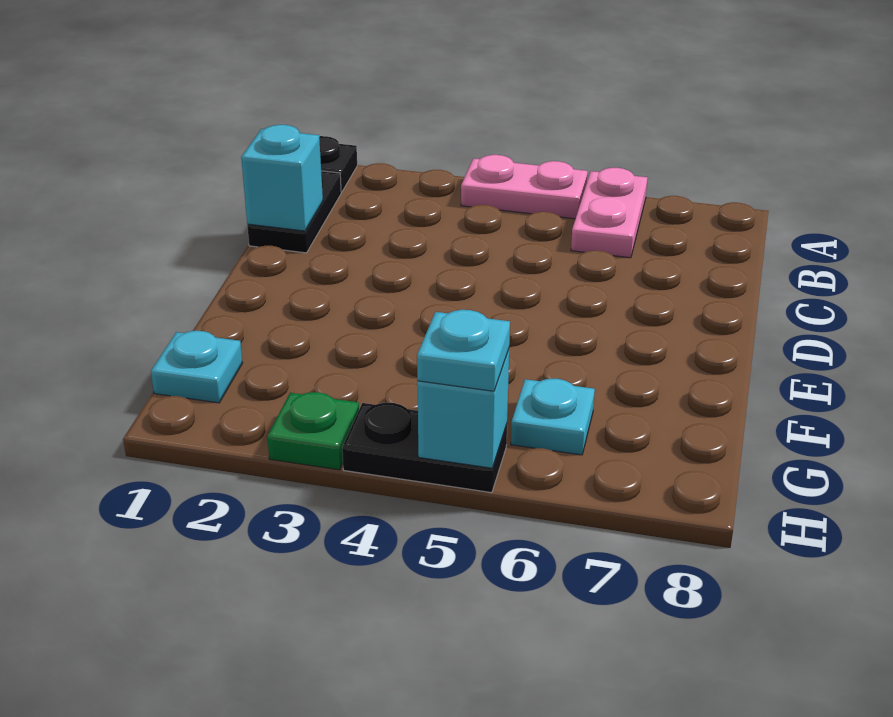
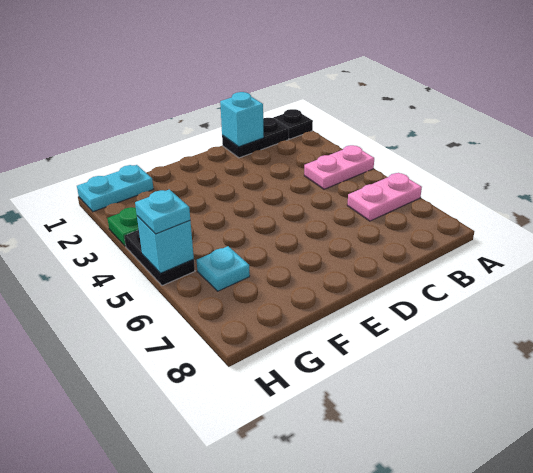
pink plate A4:A5 level 1 -> pink plate A4:B4 level 1
cyan plate G1 level 1 -> cyan plate G1:H1 level 1

